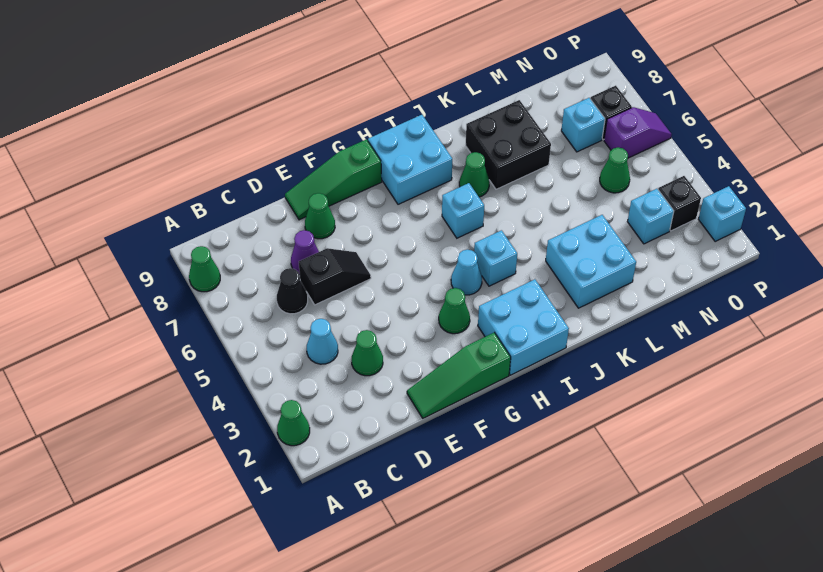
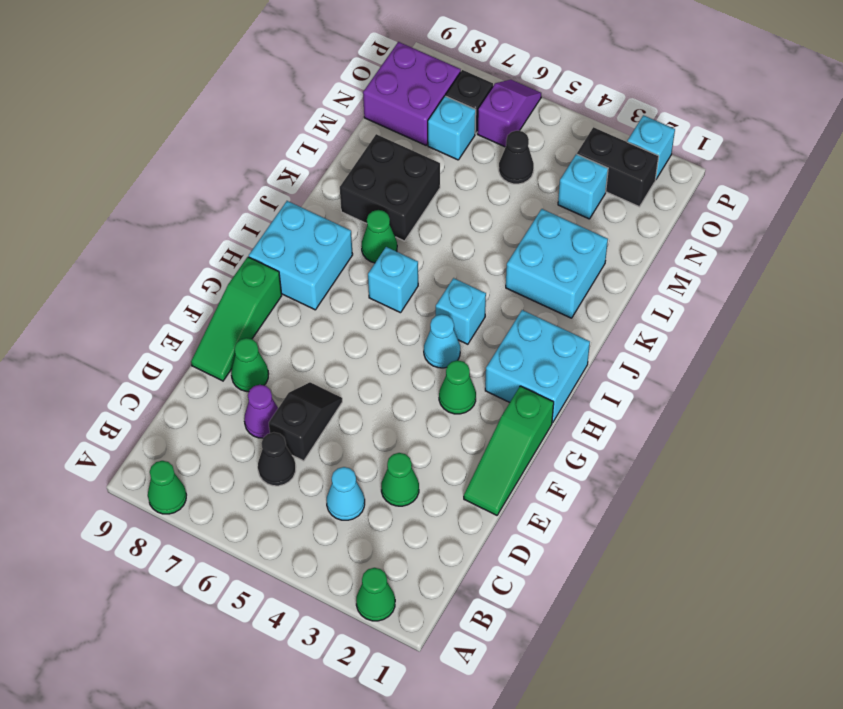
green cone N5 level 1 -> black cone N5 level 1
none -> purple brick N8:O9 level 1
black brick O3 level 1 -> black brick O2:O3 level 1

